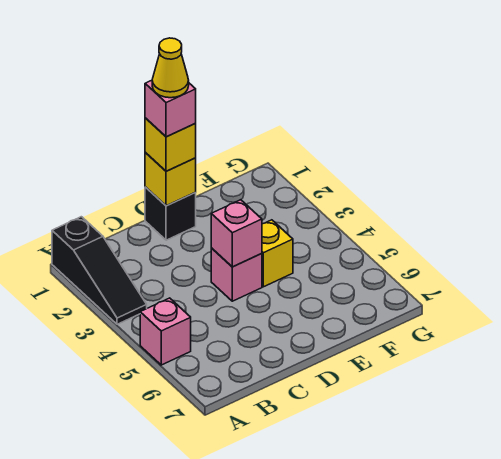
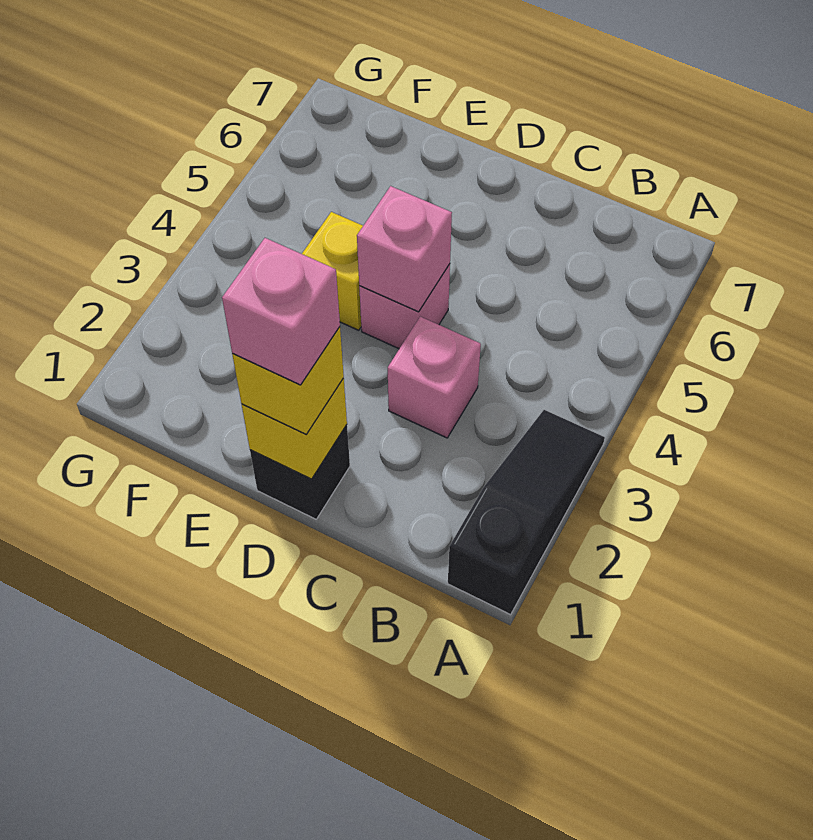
pink brick A5 level 1 -> pink brick C3 level 1
yellow cone D1 level 5 -> none

